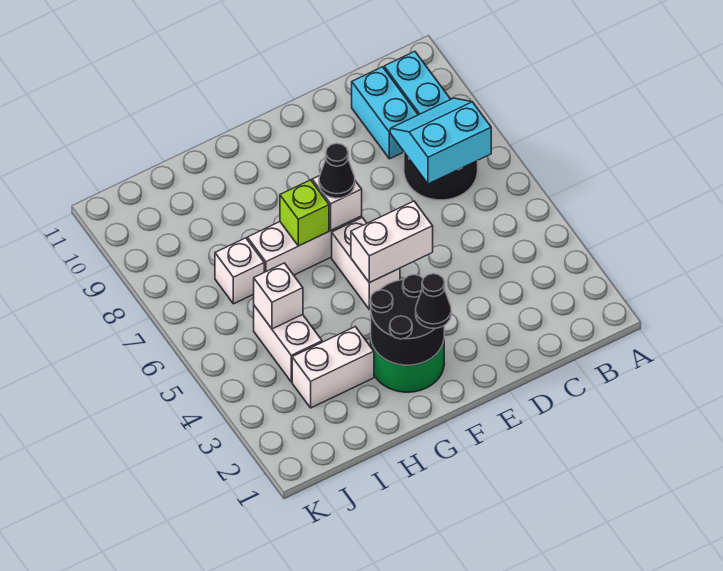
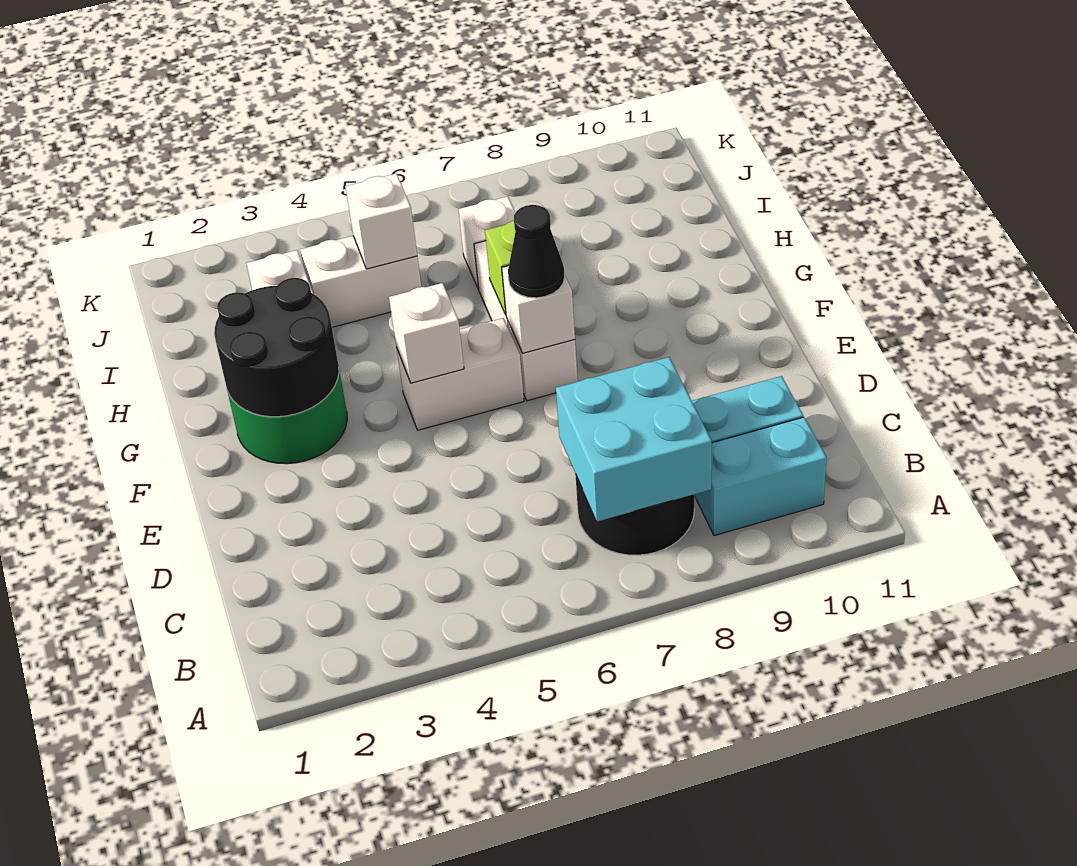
cyan slope B7:C8 level 2 top 7 -> cyan brick B7:C8 level 2
white brick E5:F5 level 2 -> white brick F5 level 2
black cone F2 level 3 -> none

